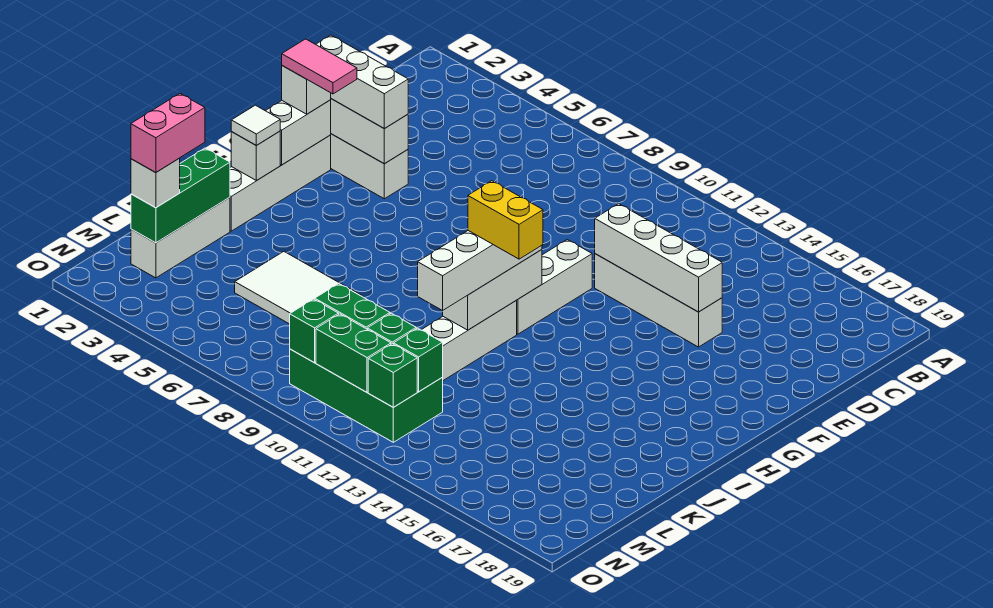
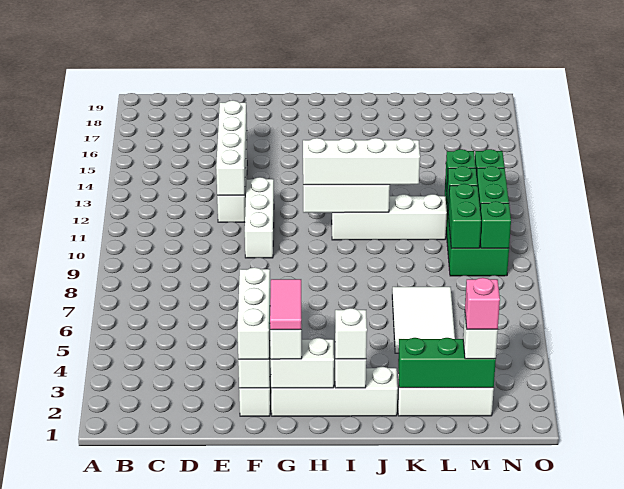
white brick F11:H11 level 1 -> white brick F10:F12 level 1
white tile I2 level 3 -> white brick I2 level 3
yellow brick I11:I12 level 4 -> none
pink brick L2:M2 level 4 -> pink brick M2 level 4

